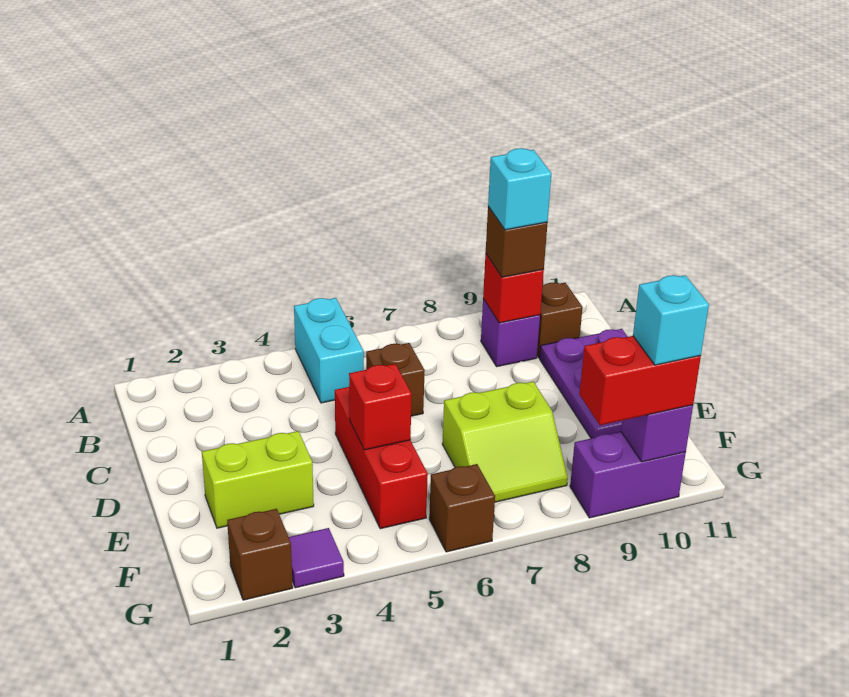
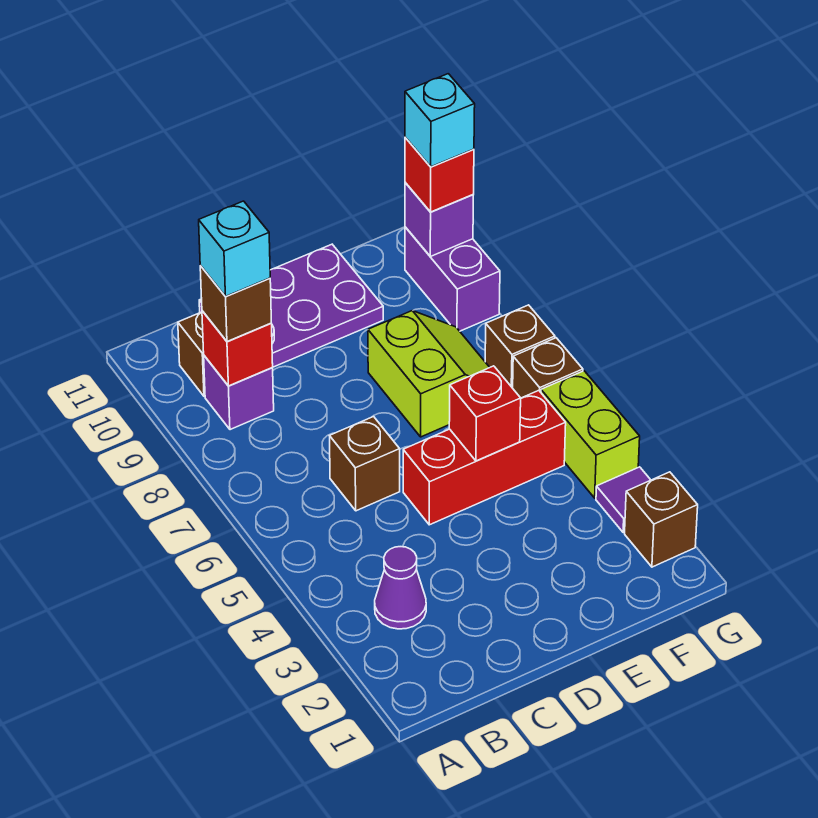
cyan brick A5:B5 level 1 -> none
none -> purple cone B3 level 1
lime brick E2:E3 level 1 -> lime brick G4:G5 level 1
none -> brown brick G7 level 1
red brick G9:G10 level 3 -> red brick G10 level 3

